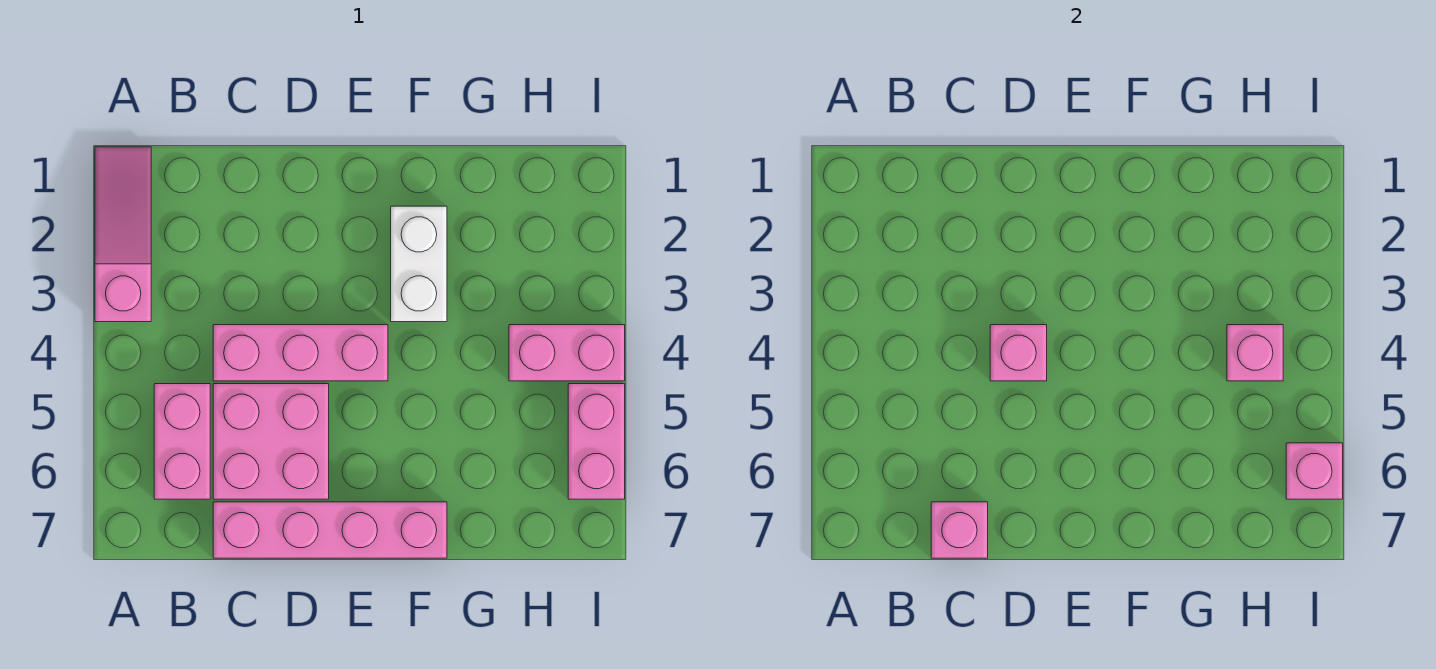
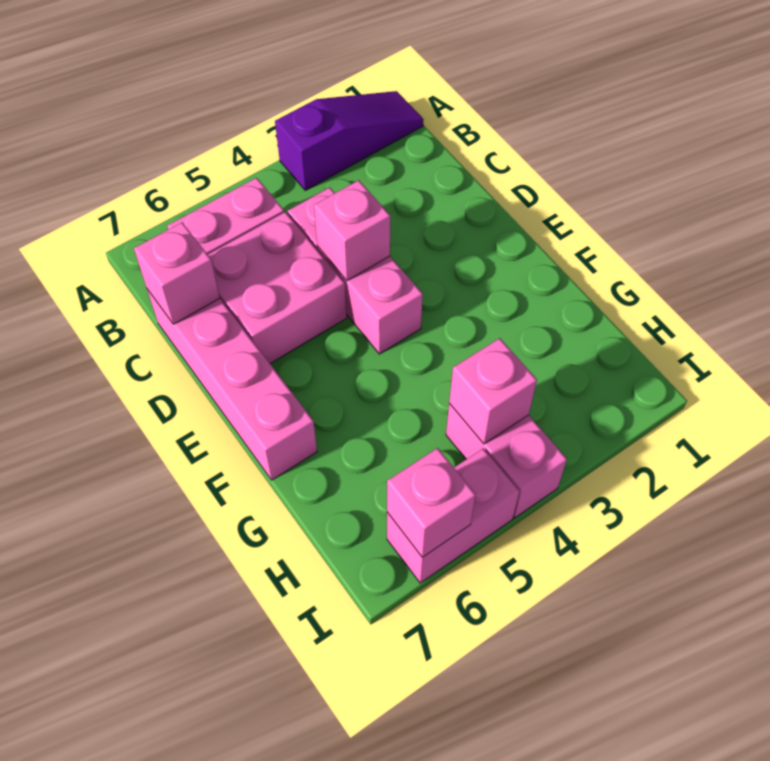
pink slope A1:A3 level 1 top 3 -> purple slope A1:A3 level 1 top 3
white brick F2:F3 level 1 -> none

